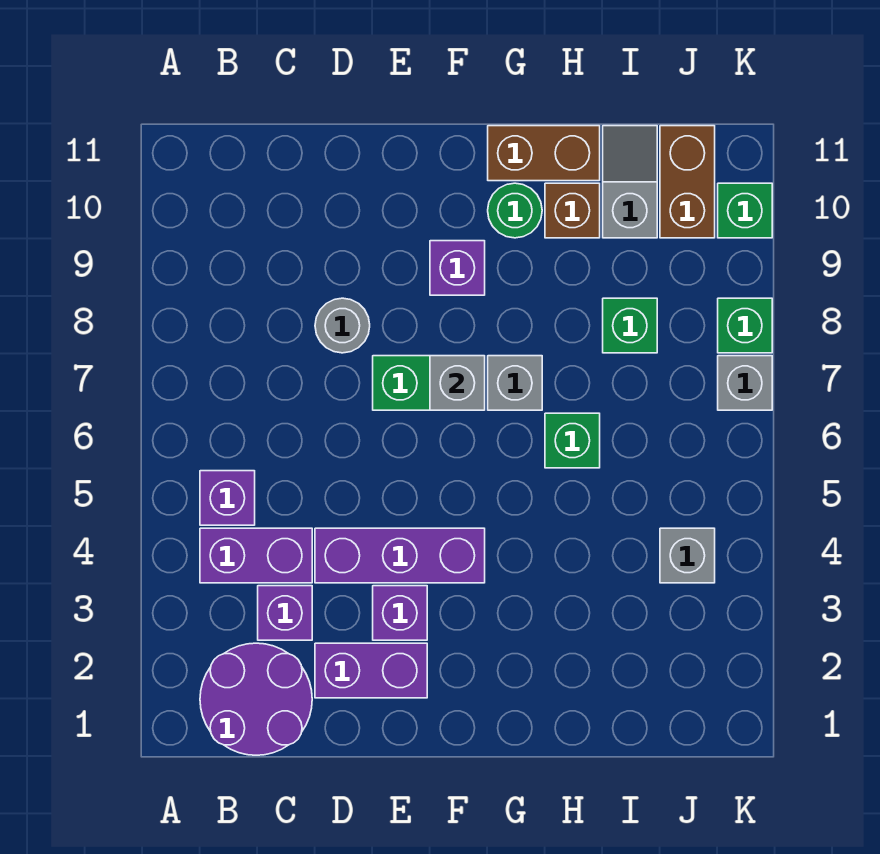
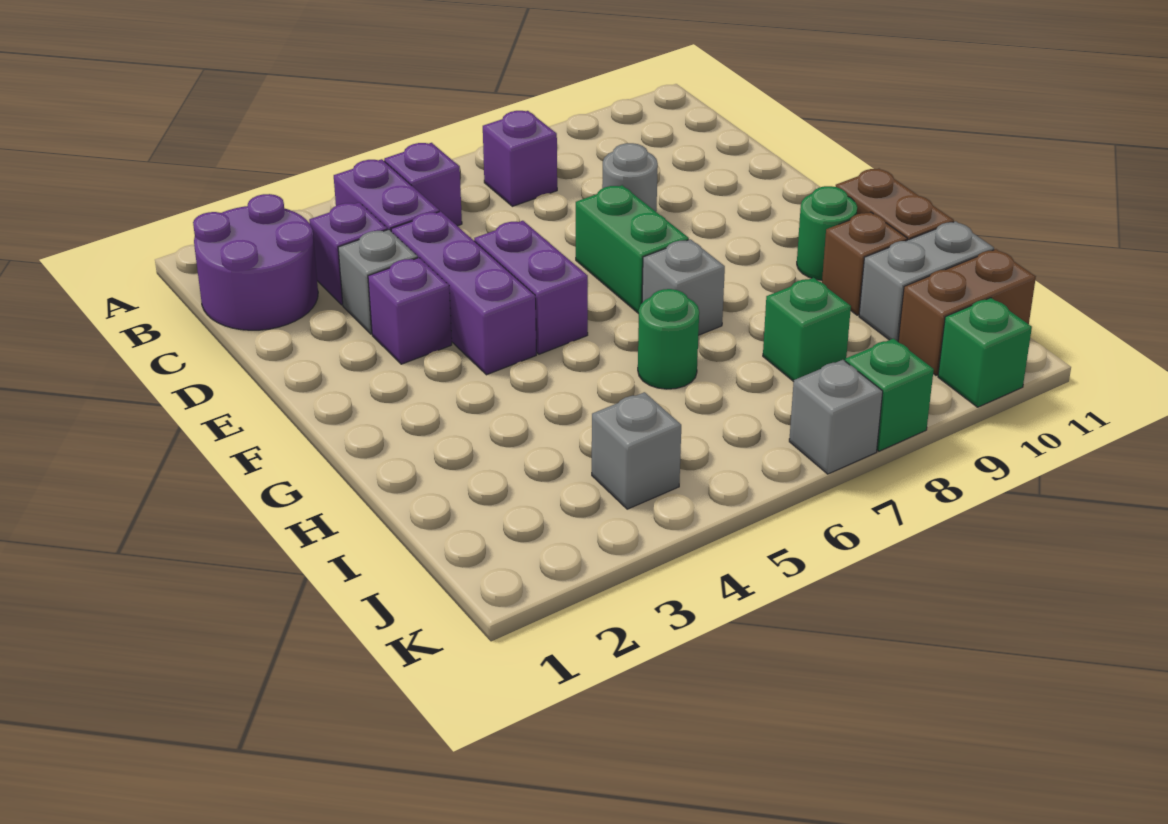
purple brick D2:E2 level 1 -> purple brick E5:F5 level 1
grey brick F7 level 2 -> grey brick D3 level 1
purple brick F9 level 1 -> purple brick B7 level 1
green brick H6 level 1 -> green round brick H6 level 1
grey slope I10:I11 level 1 top 10 -> grey brick I10:I11 level 1

